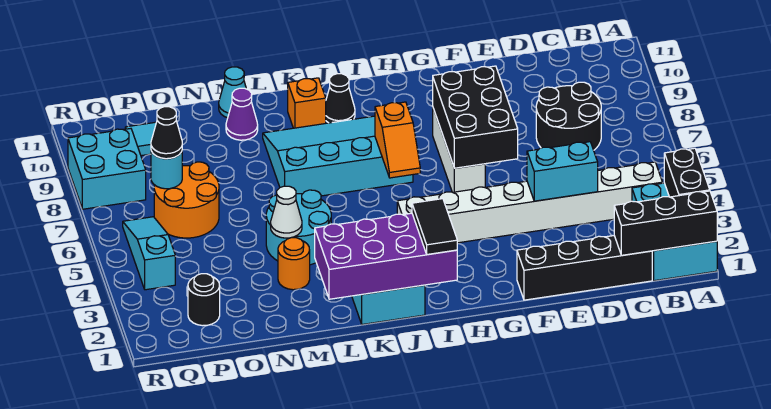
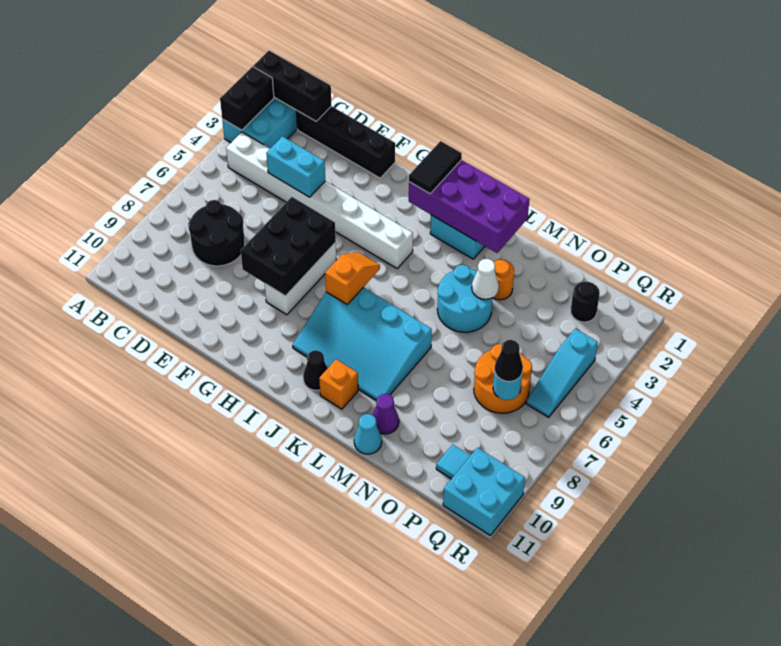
cyan brick Q8:R9 level 1 -> cyan brick Q10:R11 level 1

